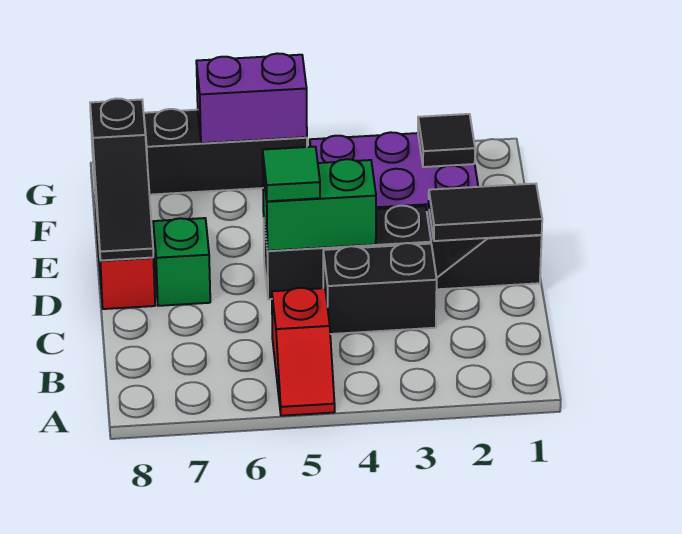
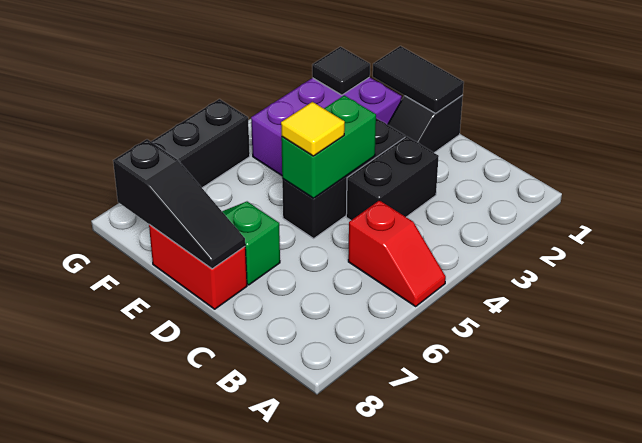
black tile D1:D2 level 2 -> black tile D1:E1 level 2
green tile D5 level 3 -> yellow tile D5 level 3
purple brick G5:G6 level 2 -> none

